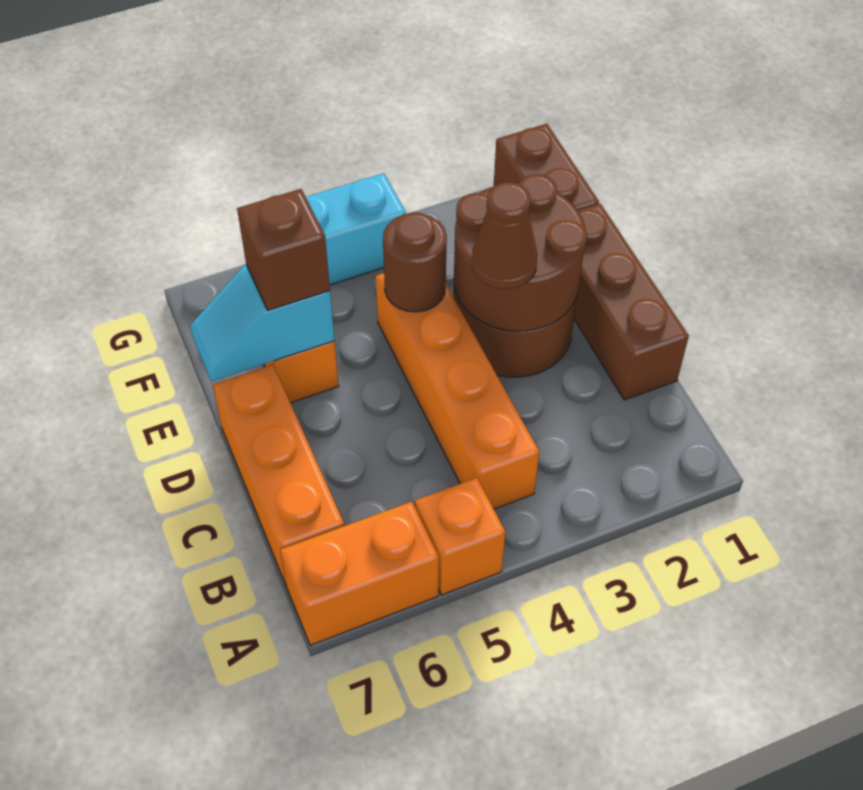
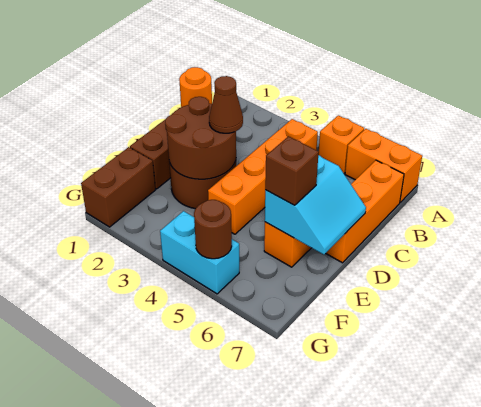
none -> orange round brick C1 level 2
brown round brick E4 level 2 -> brown round brick G5 level 2
cyan slope E6:E7 level 2 top 6 -> cyan slope D6:E7 level 2 top 6

